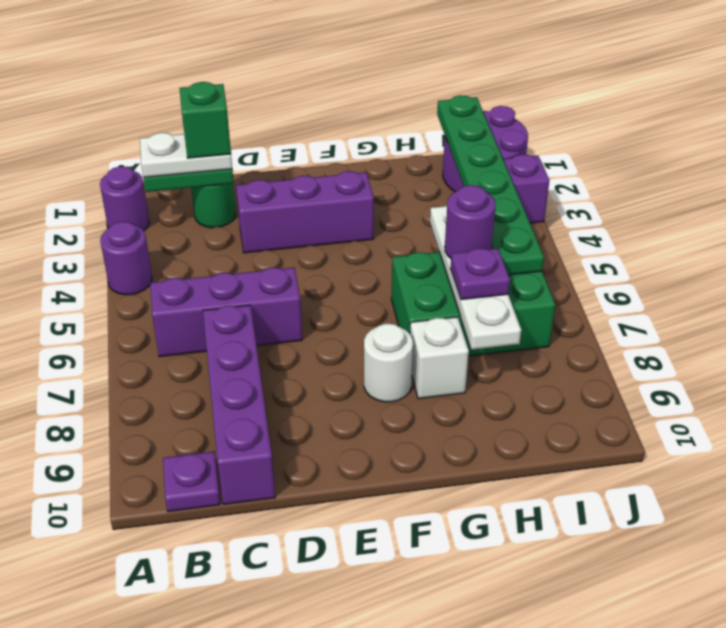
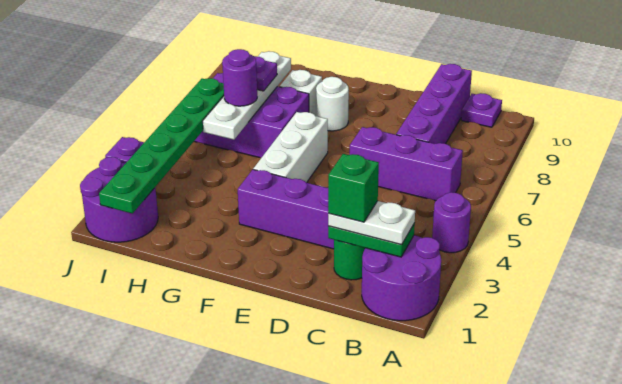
purple round brick A2 level 1 -> purple round brick A1:B2 level 1
none -> white brick F4:F6 level 1
green brick G6:I7 level 1 -> purple brick G6:I7 level 1

